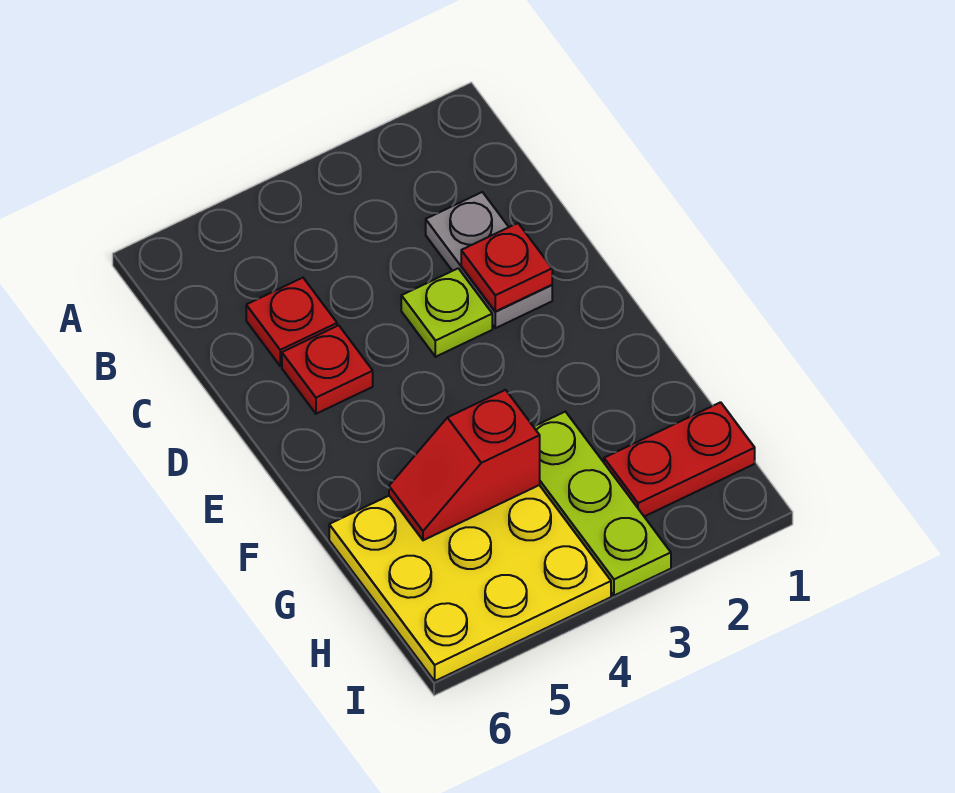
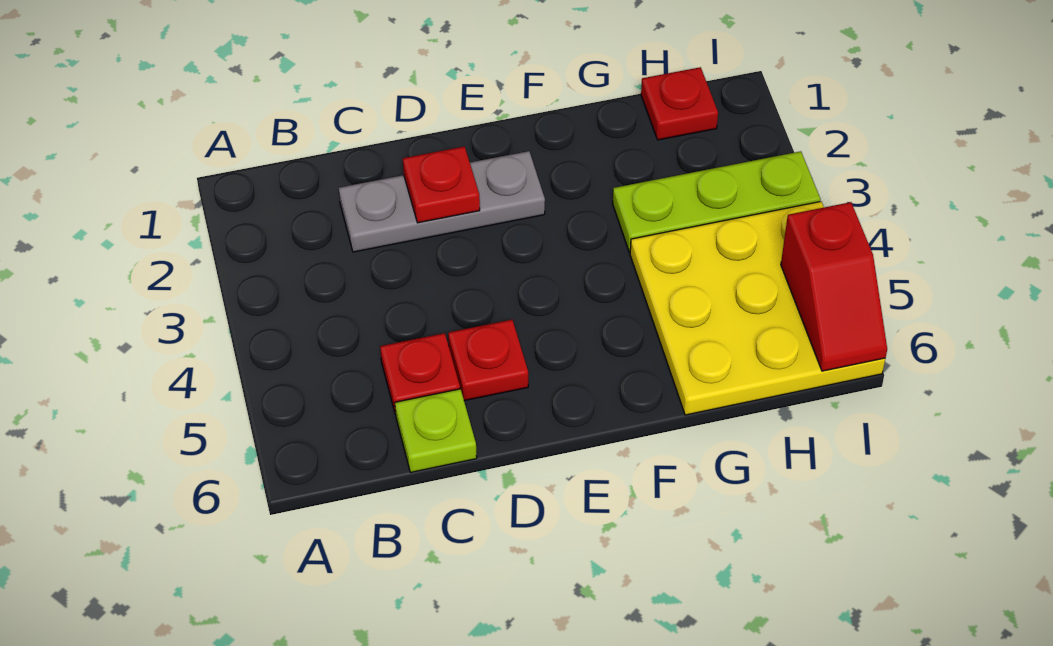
grey plate C2:D2 level 1 -> grey plate C2:E2 level 1
lime plate D3 level 1 -> lime plate C6 level 1
red slope G4:G5 level 2 top 4 -> red slope I5:I6 level 2 top 5
red plate H1:H2 level 1 -> red plate H1 level 1

